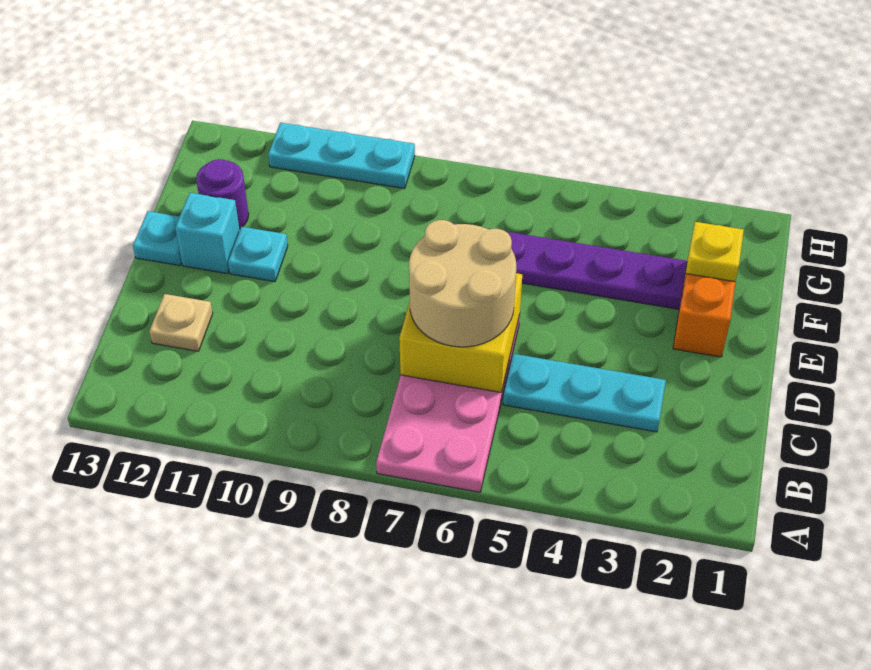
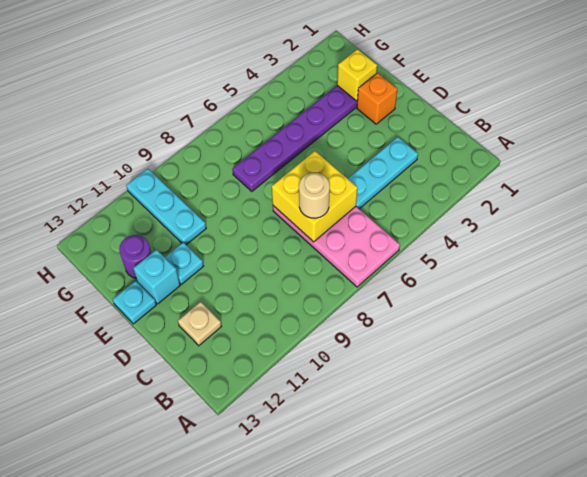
tan round brick C6:D7 level 3 -> tan round brick C7 level 3
cyan plate H9:H11 level 1 -> cyan plate F10:H10 level 1

